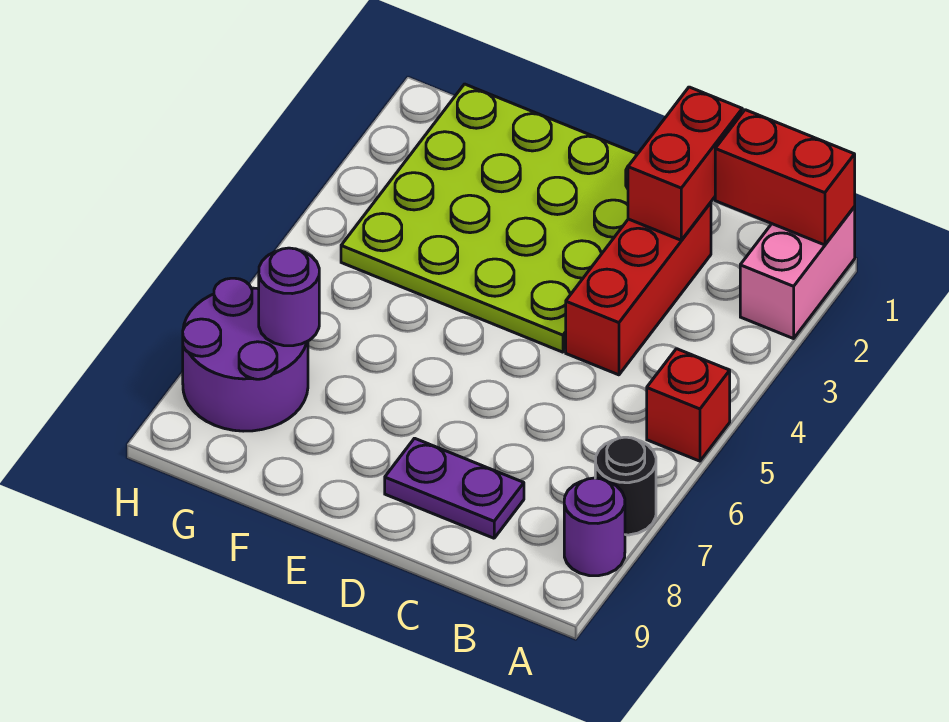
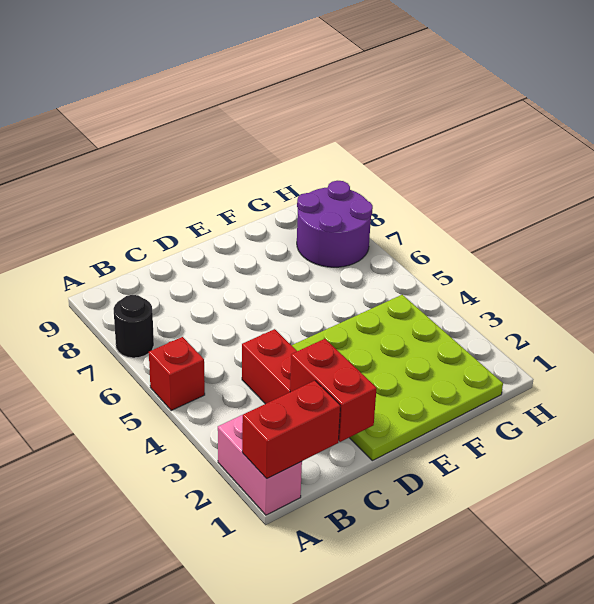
purple round brick A8 level 1 -> none
purple plate C8:D8 level 1 -> none
purple round brick G7 level 2 -> none

